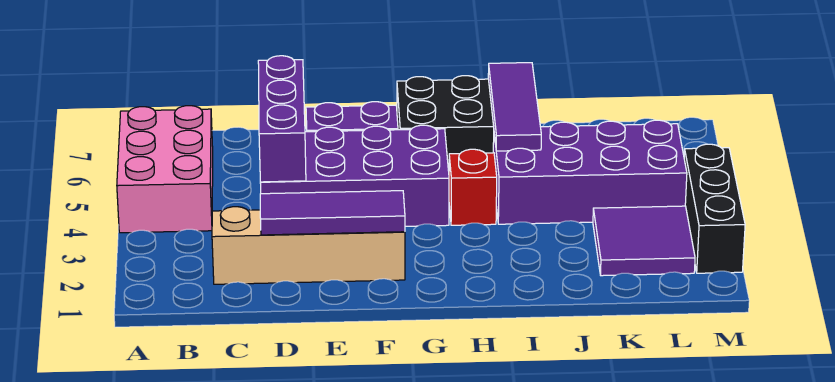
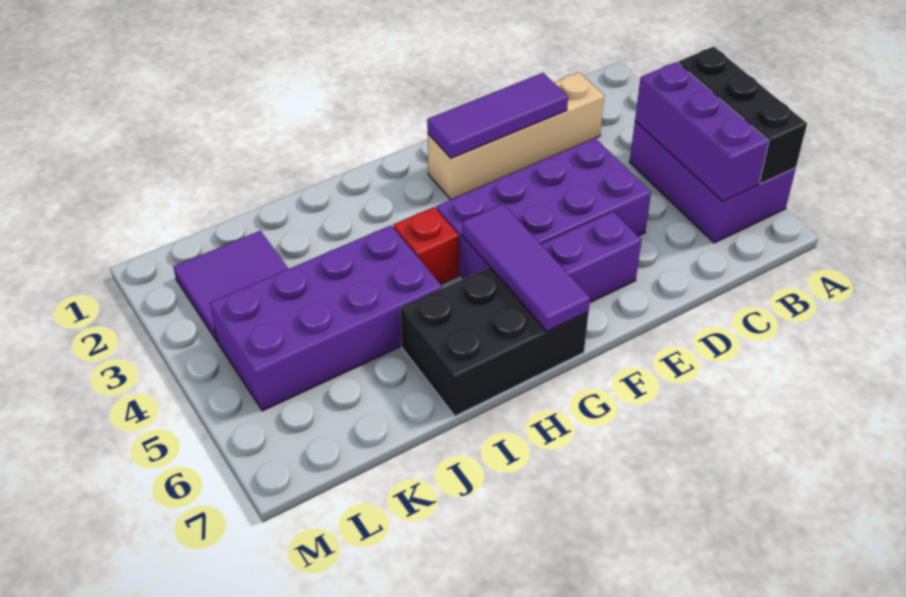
pink brick A4:B6 level 1 -> purple brick A4:B6 level 1
purple brick D4:D6 level 2 -> purple brick B4:B6 level 2
purple tile I5:I7 level 2 -> purple tile G5:G7 level 2
black brick M2:M4 level 1 -> black brick A4:A6 level 2

